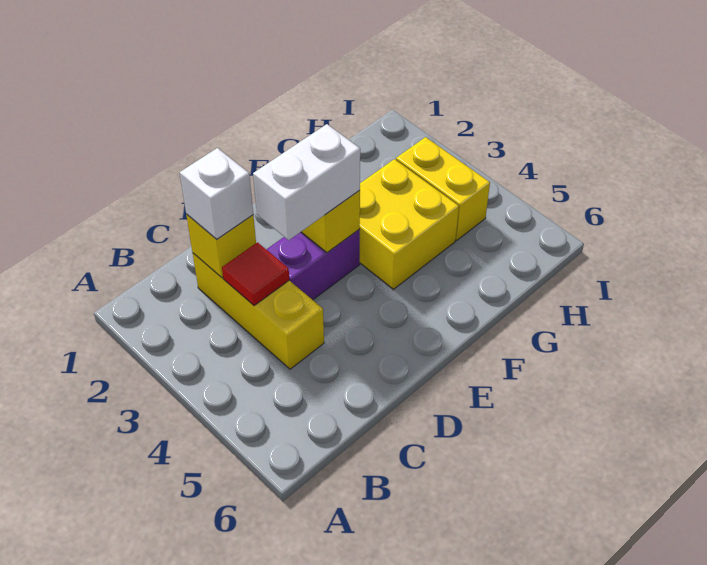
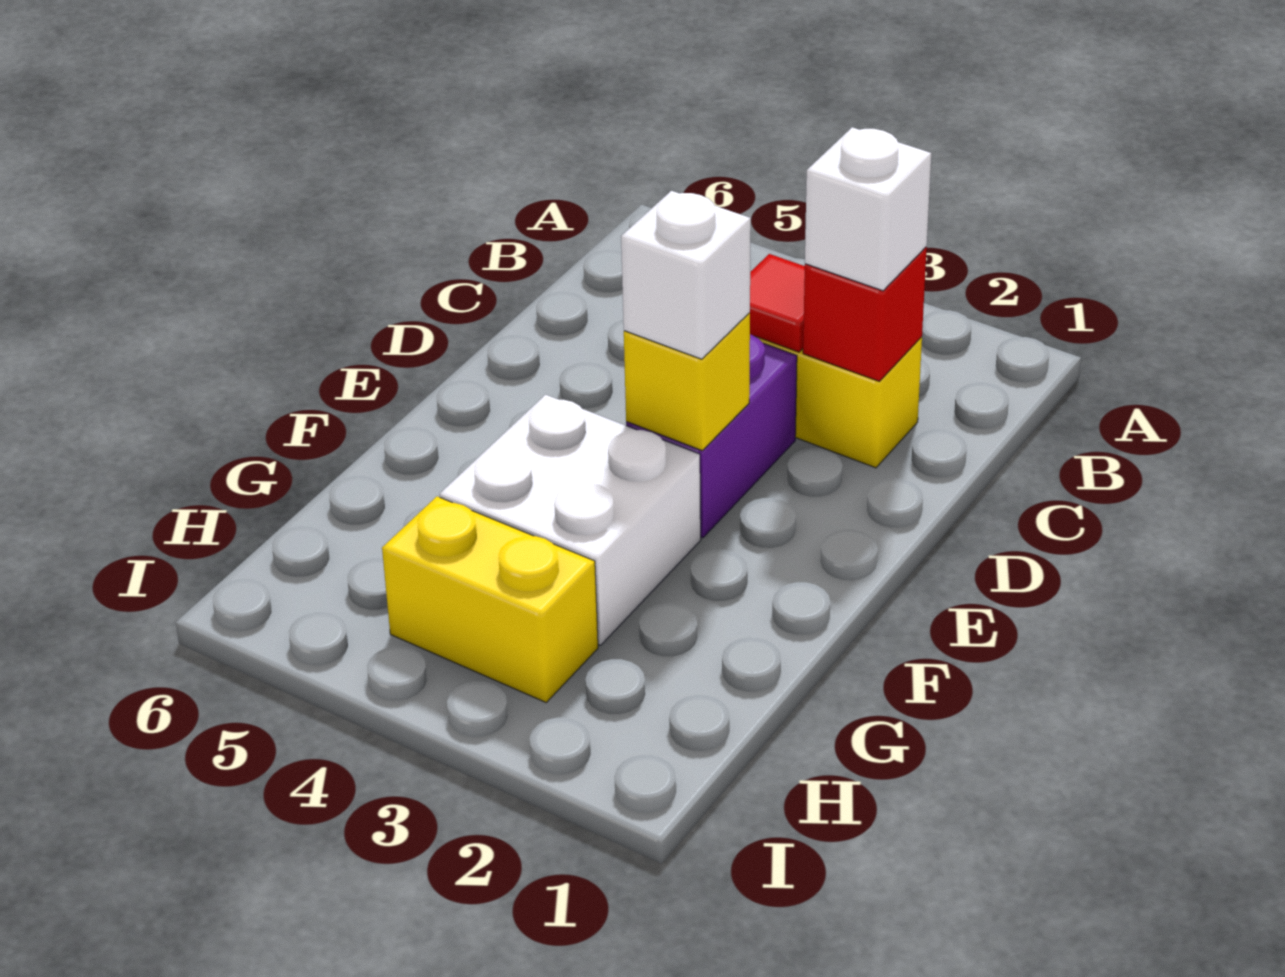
yellow brick C2 level 2 -> red brick C2 level 2
white brick D3:E3 level 3 -> white brick E3 level 3
yellow brick F3:G4 level 1 -> white brick F3:G4 level 1

